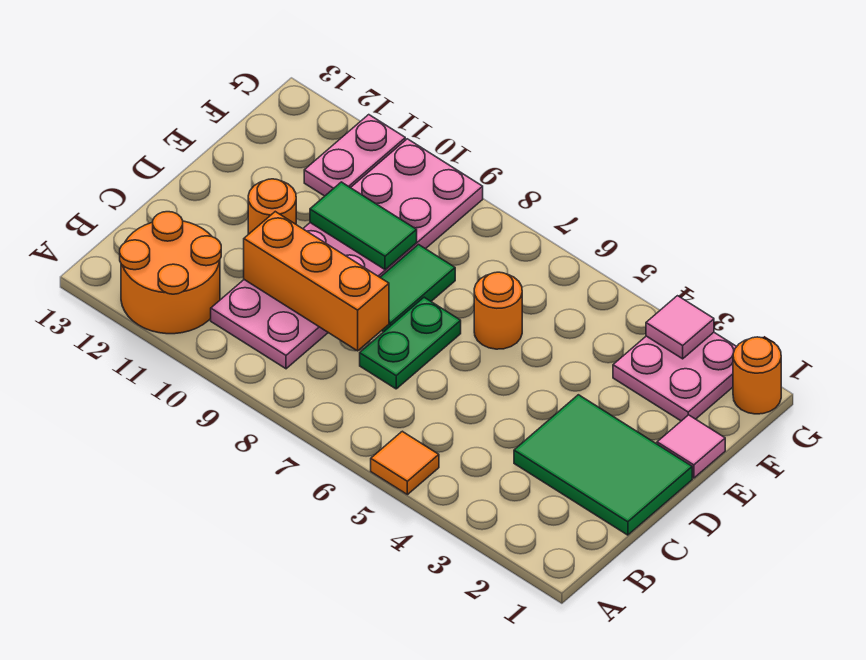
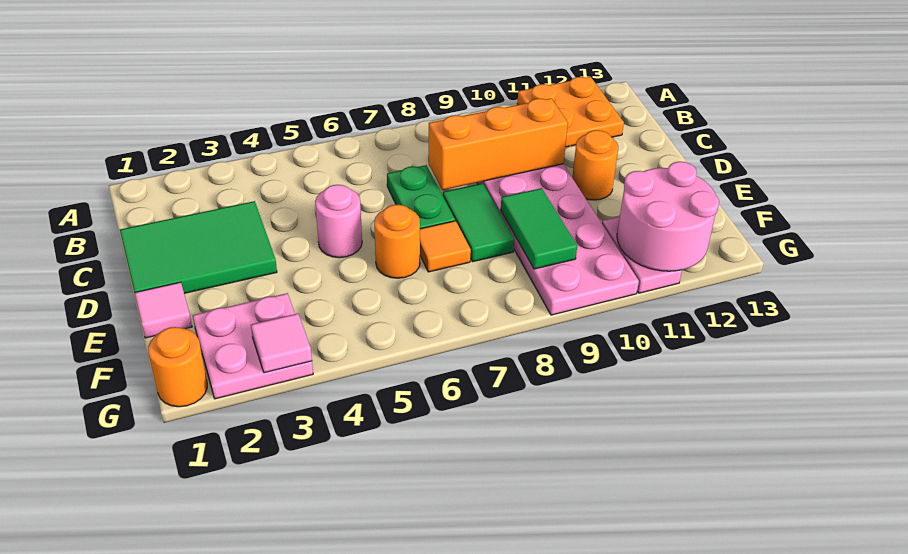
orange tile A5 level 1 -> orange tile E7 level 1
orange round brick A11:B12 level 1 -> orange plate A11:B12 level 1
none -> pink round brick D5 level 1
green tile E9:E10 level 2 -> green tile E9:F9 level 2
none -> pink round brick F11:G12 level 2

